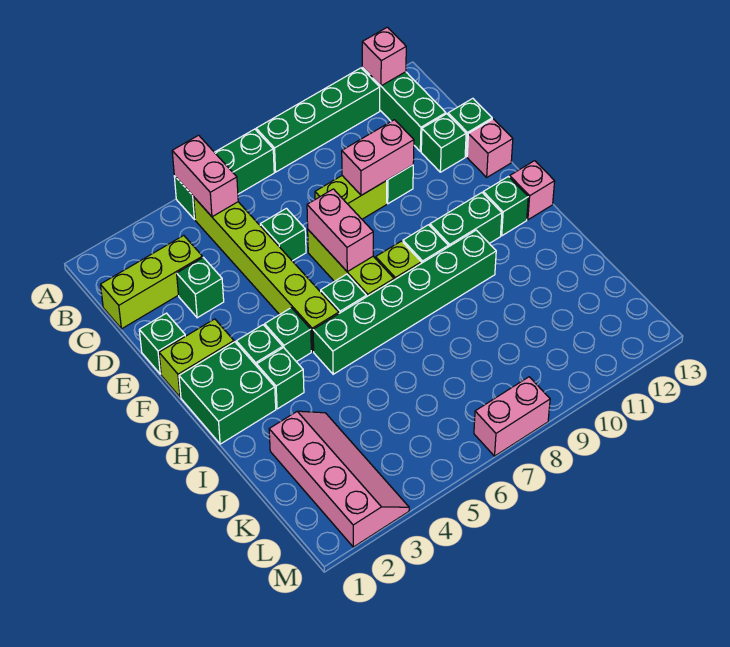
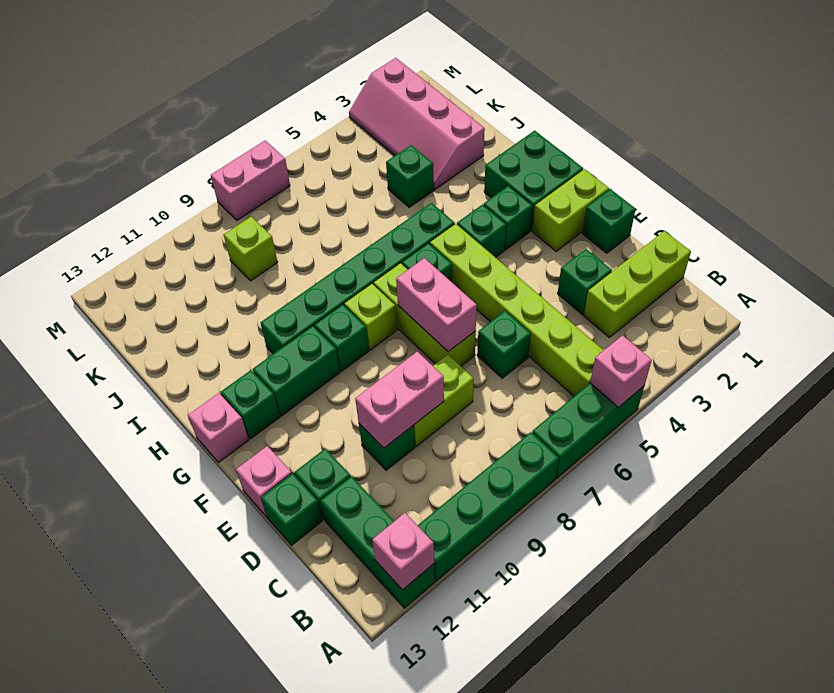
pink brick A5:B5 level 2 -> pink brick A5 level 2
green brick H3 level 1 -> green brick J4 level 1
none -> lime brick K9 level 1

